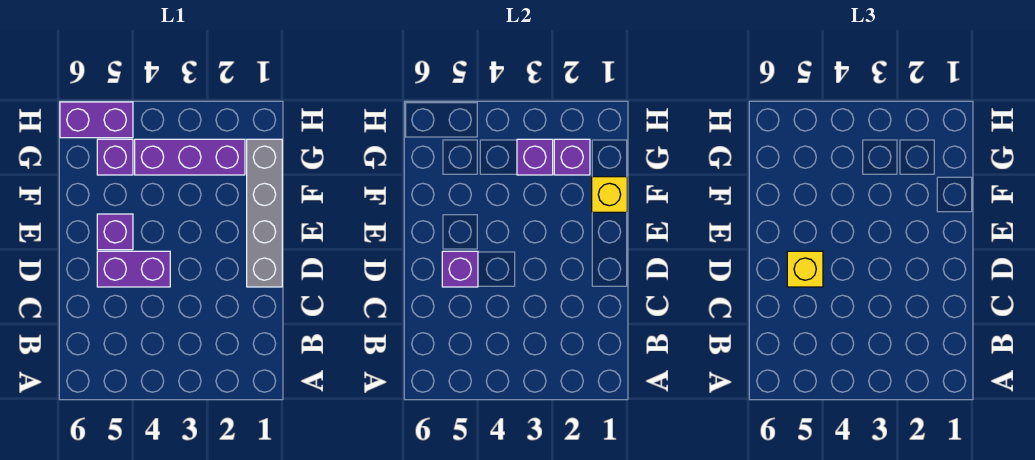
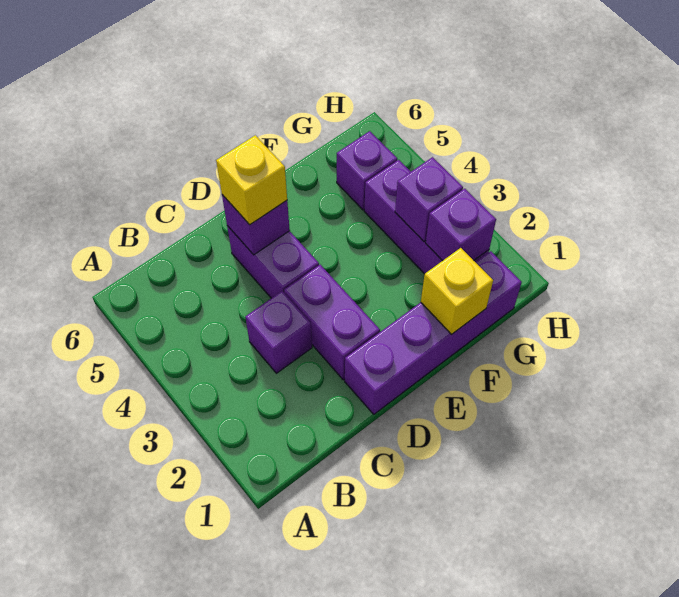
grey brick D1:G1 level 1 -> purple brick D1:G1 level 1
purple brick E5 level 1 -> purple brick C3 level 1
purple brick H5:H6 level 1 -> purple brick D2:D3 level 1

